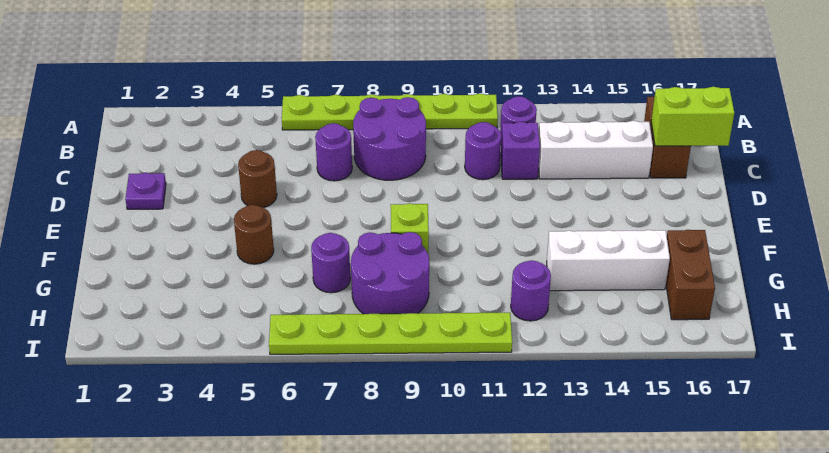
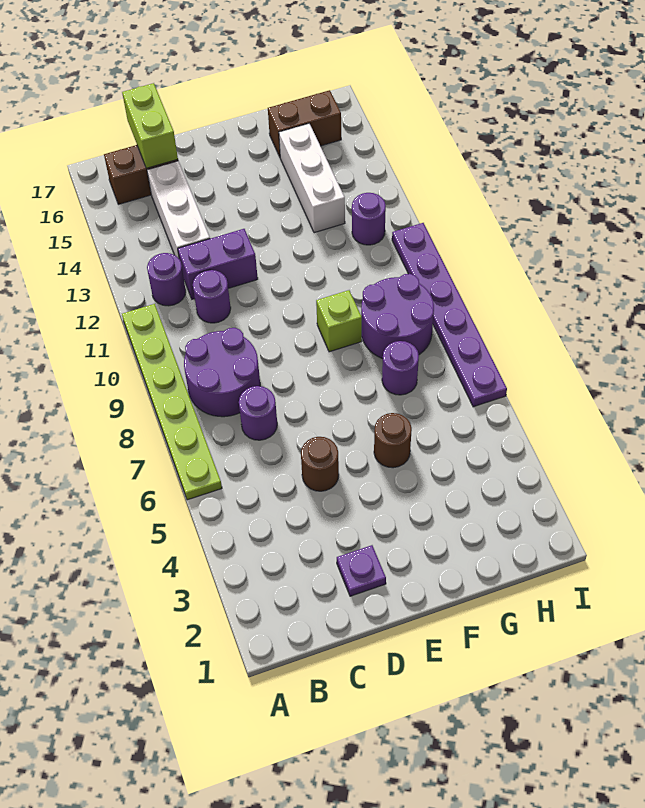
purple brick C12 level 1 -> purple brick C12:D12 level 1
lime plate I6:I11 level 1 -> purple plate I6:I11 level 1

